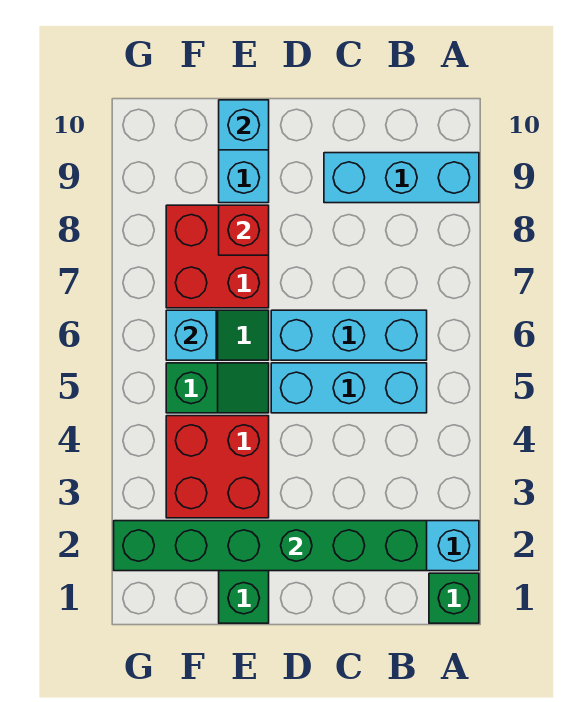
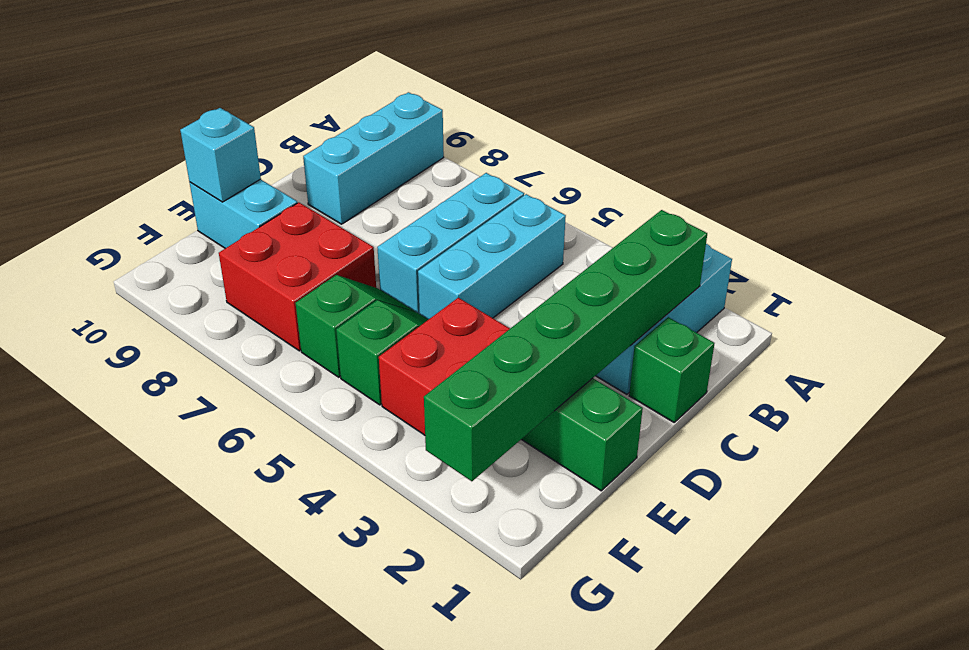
green brick A1 level 1 -> green brick C1 level 1
red brick E8 level 2 -> none
cyan brick F6 level 2 -> none

